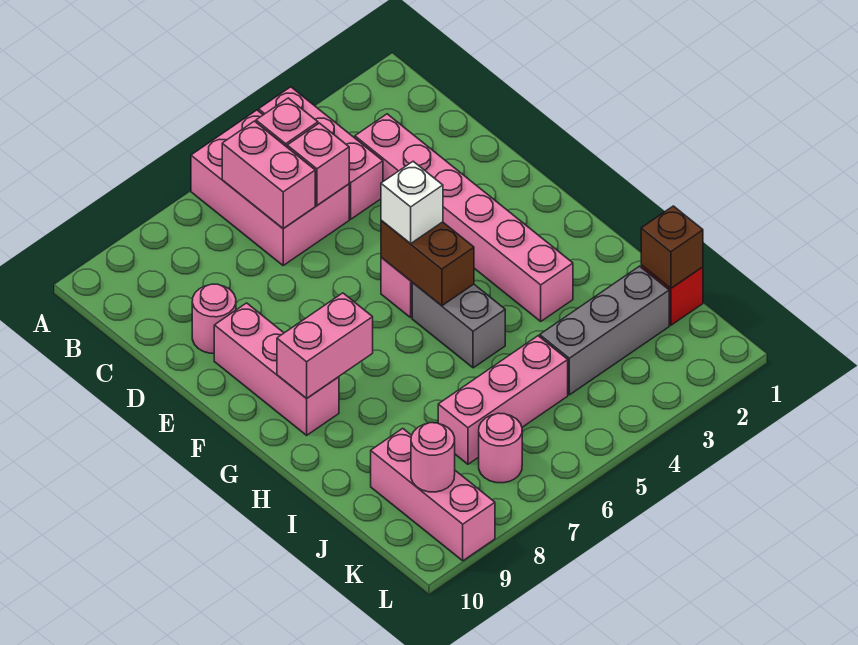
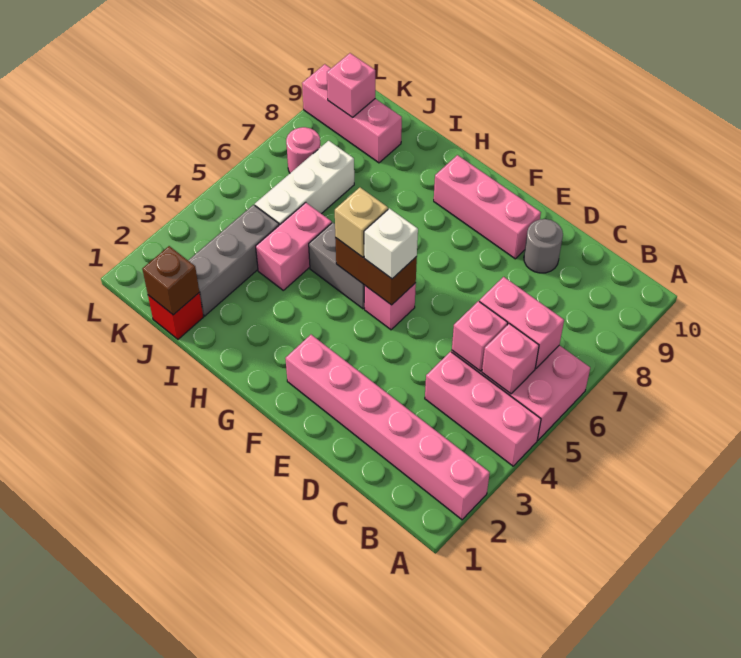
pink brick C3:H3 level 1 -> pink brick A2:F2 level 1
pink round brick D9 level 1 -> grey round brick D9 level 1
none -> tan brick G5 level 3
pink brick G8:G9 level 2 -> pink brick I4:I5 level 1
pink brick J5:J7 level 1 -> white brick J5:J7 level 1
pink round brick K9 level 2 -> pink brick K9 level 2

